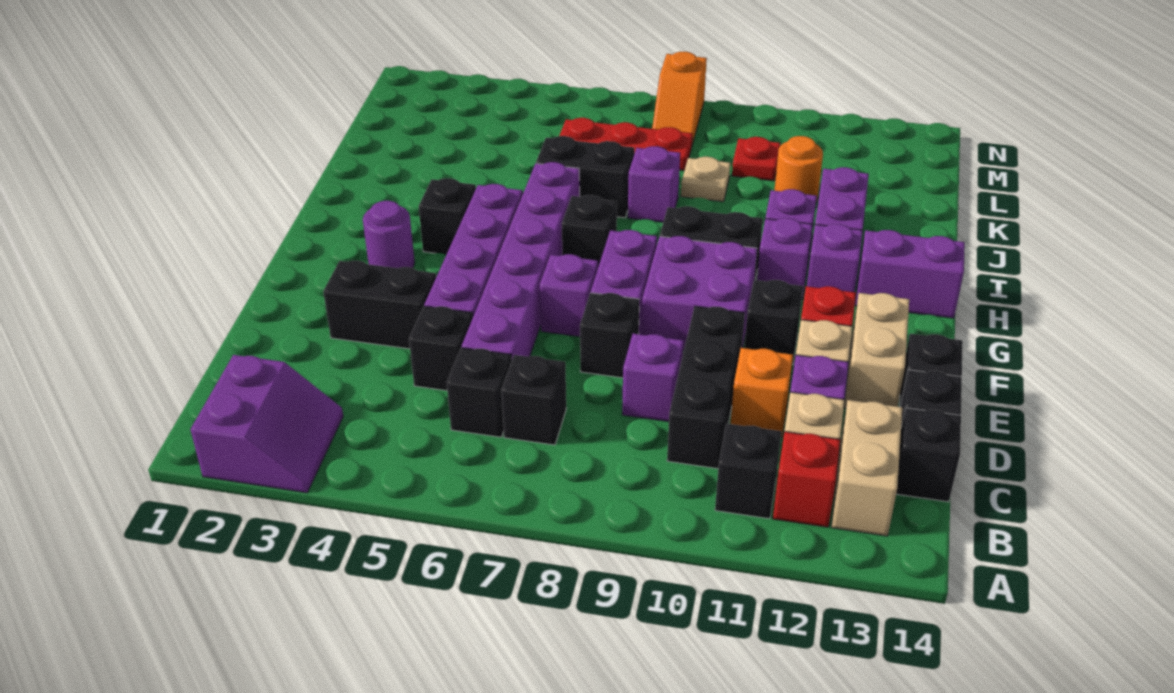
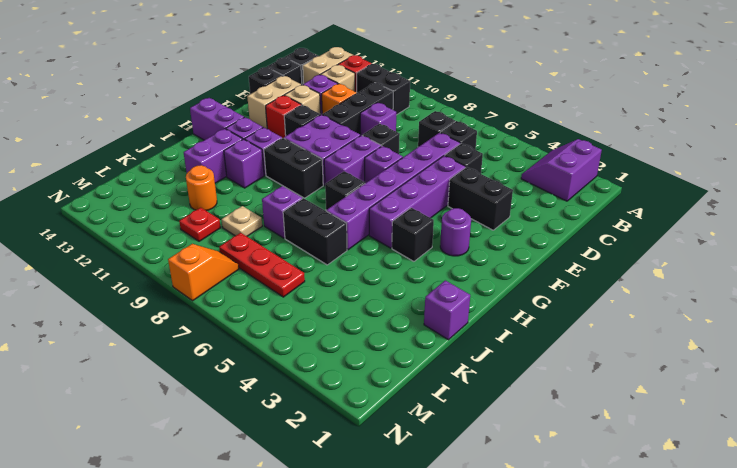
black brick B11 level 1 -> black brick B10:B11 level 1
none -> purple brick J1 level 1

